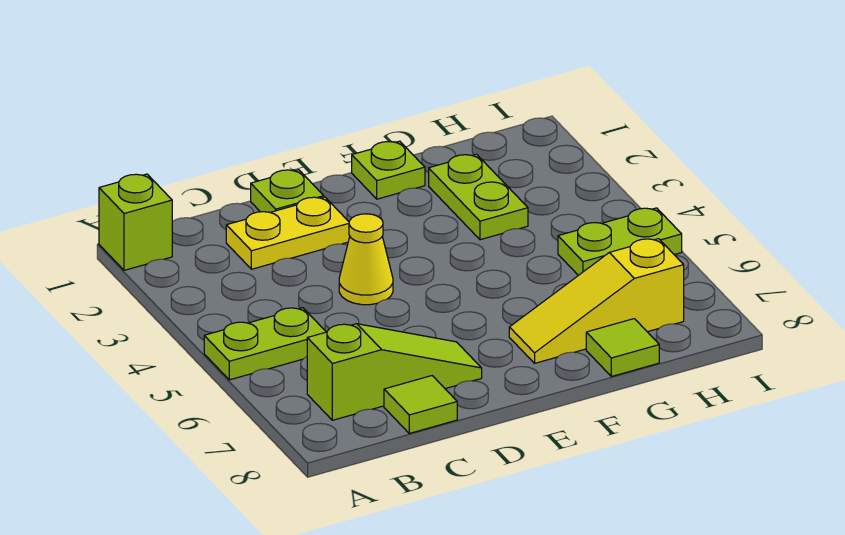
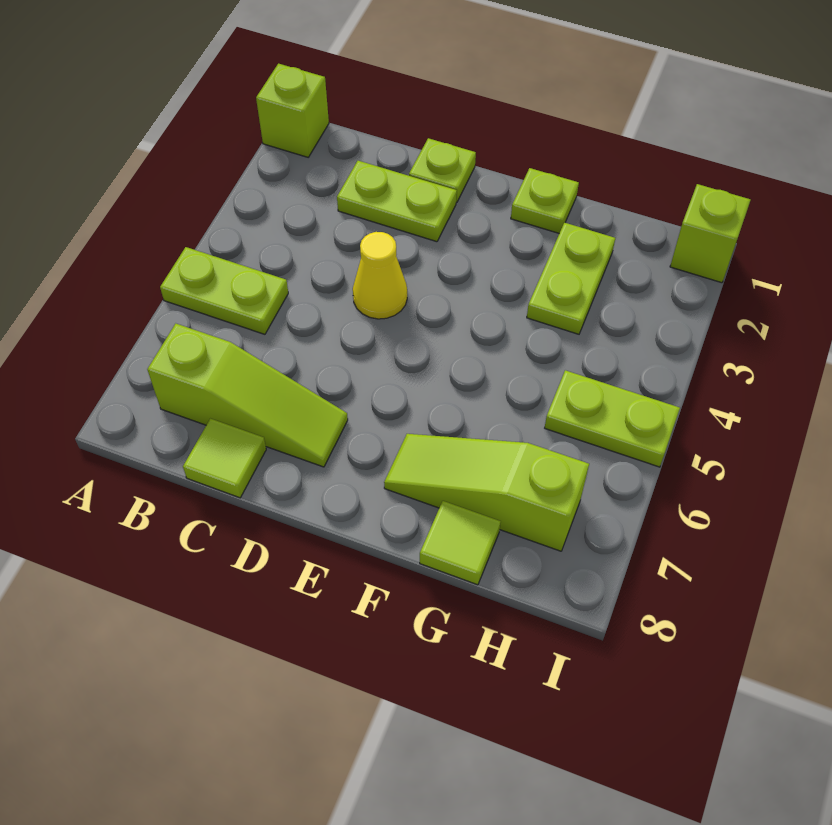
yellow plate C2:D2 level 1 -> lime plate C2:D2 level 1
yellow slope F7:H7 level 1 top H -> lime slope F7:H7 level 1 top H
none -> lime brick I1 level 1

